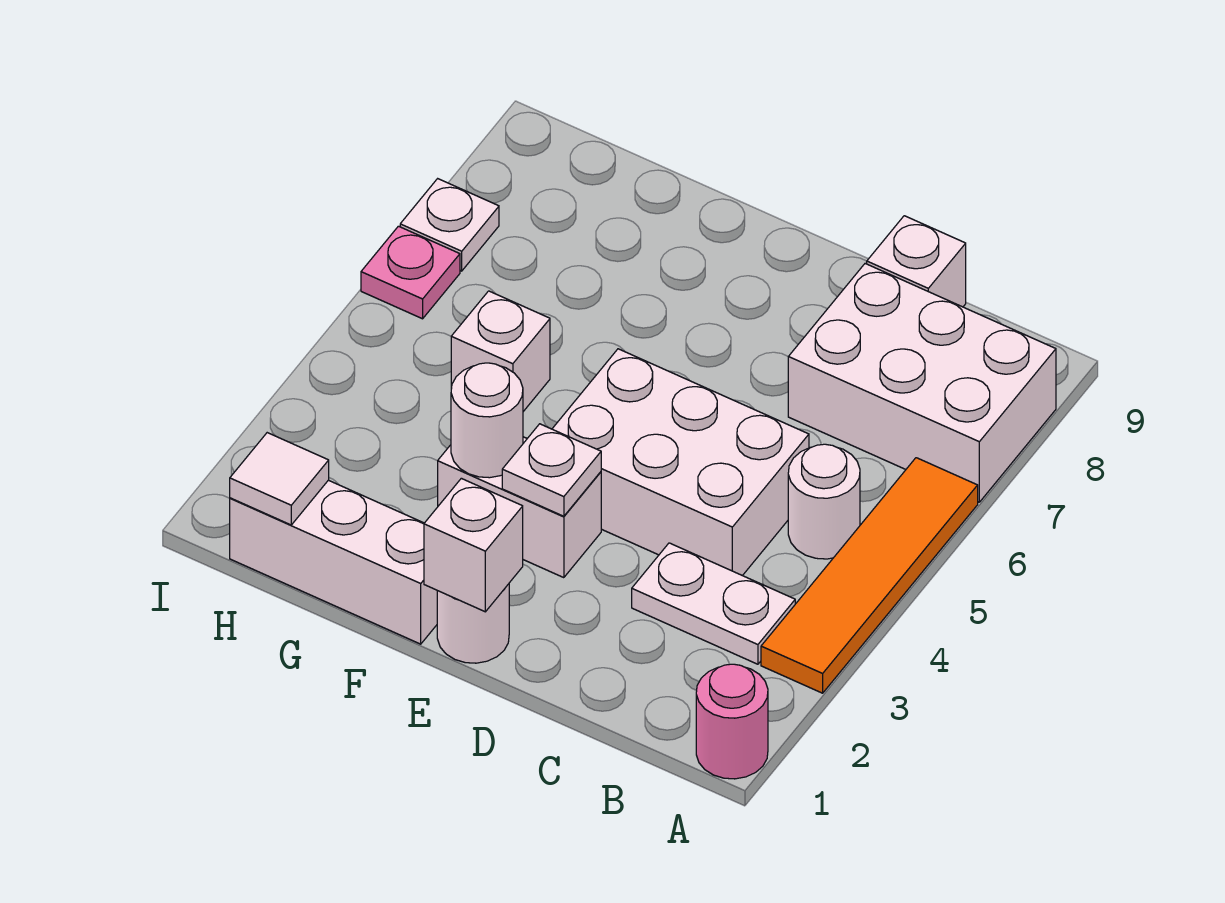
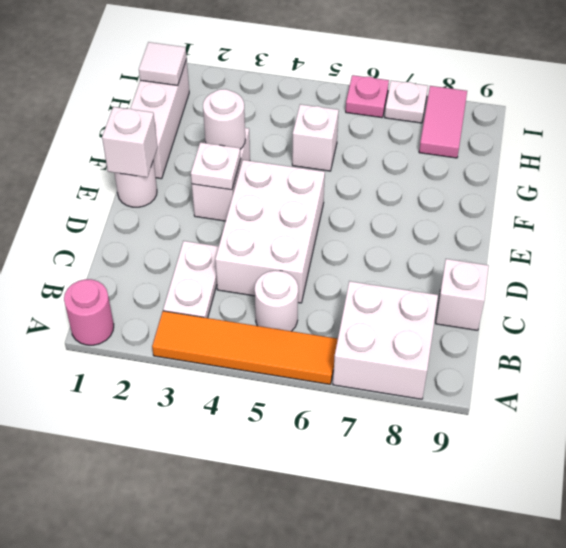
white brick A7:C8 level 1 -> white brick A7:B8 level 1
none -> pink tile H8:I8 level 1

